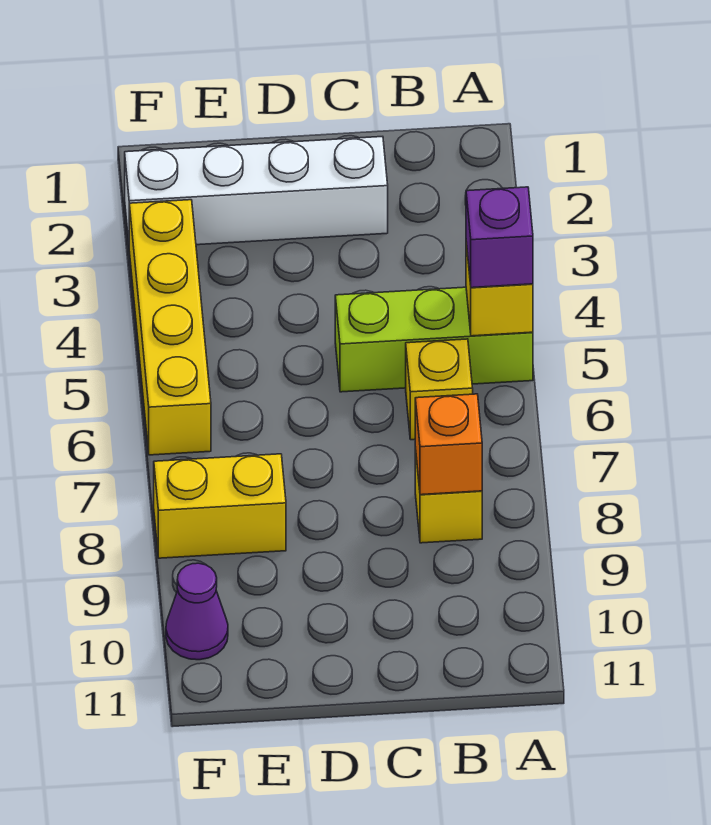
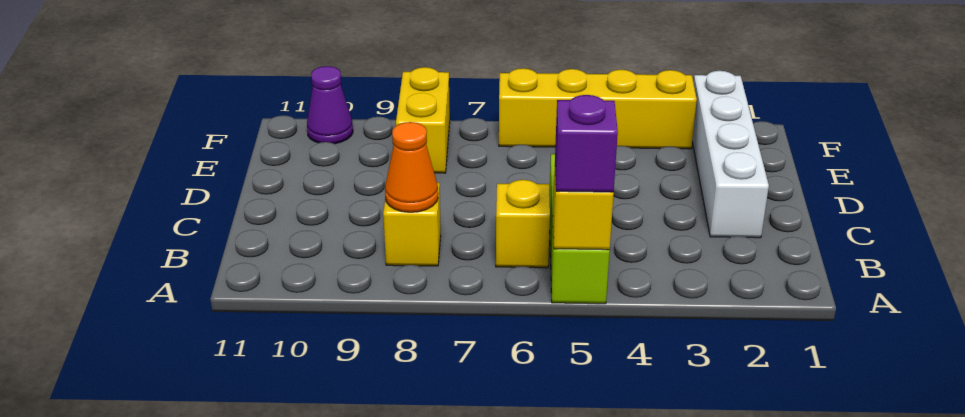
orange brick B8 level 2 -> orange cone B8 level 2

